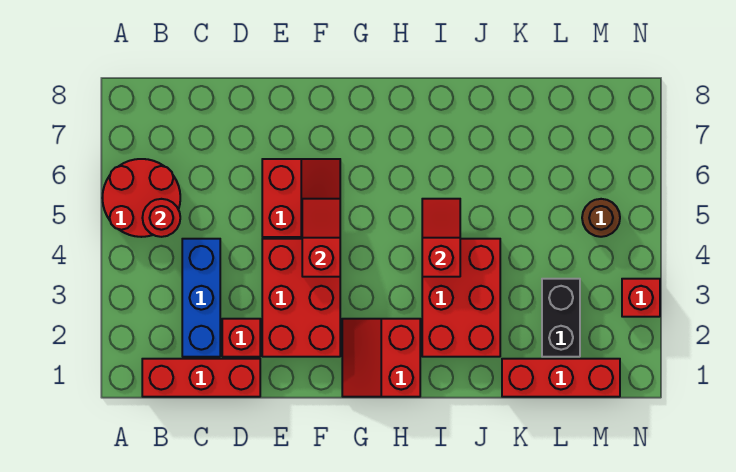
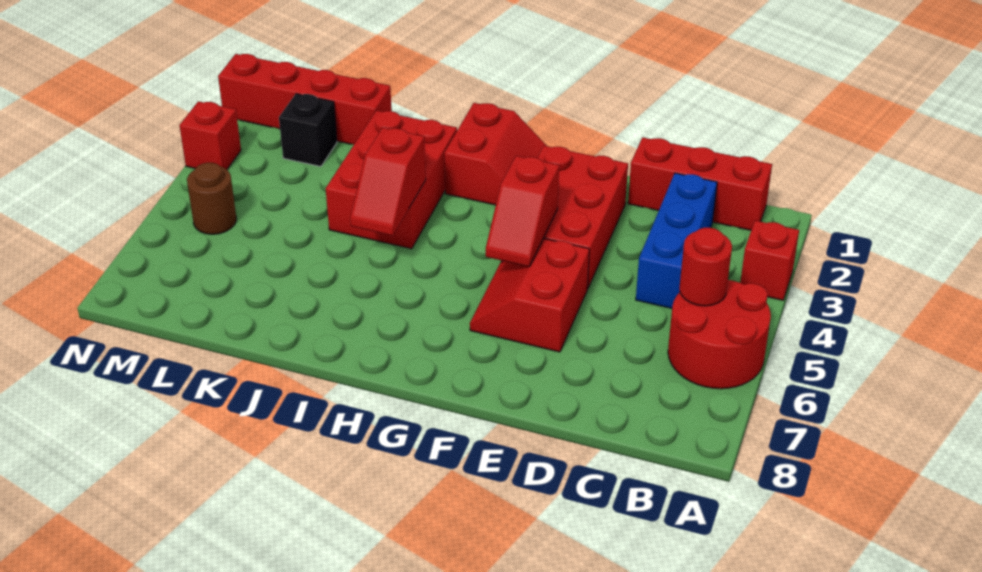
red brick D2 level 1 -> red brick A3 level 1
red brick K1:M1 level 1 -> red brick K1:N1 level 1
black brick L2:L3 level 1 -> black brick L2 level 1

